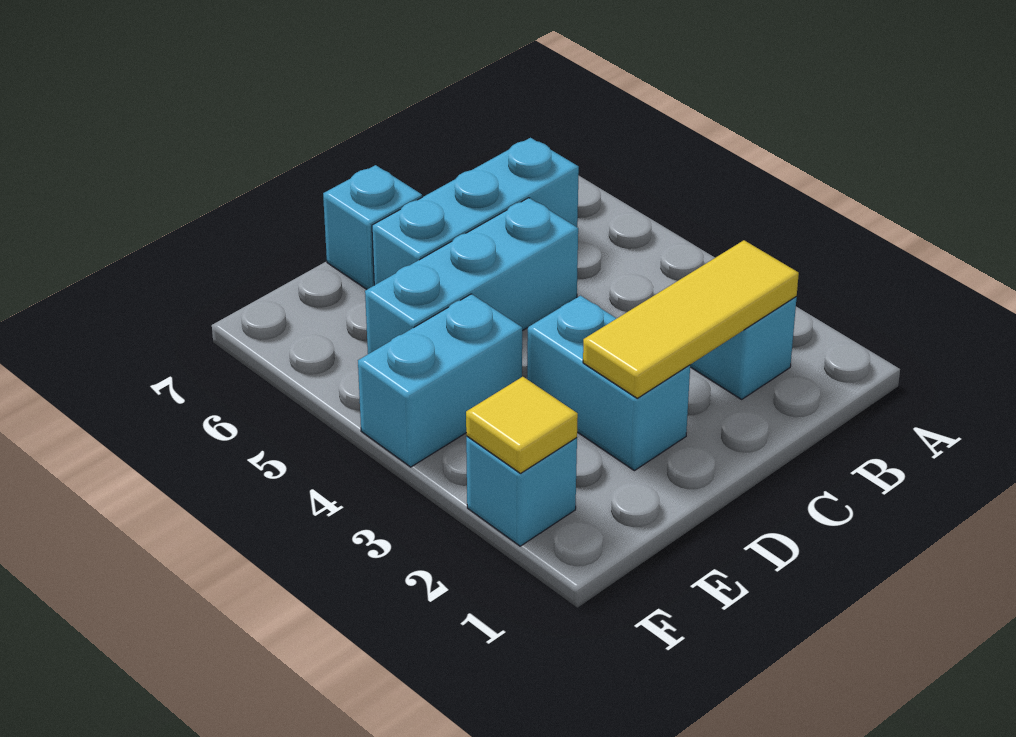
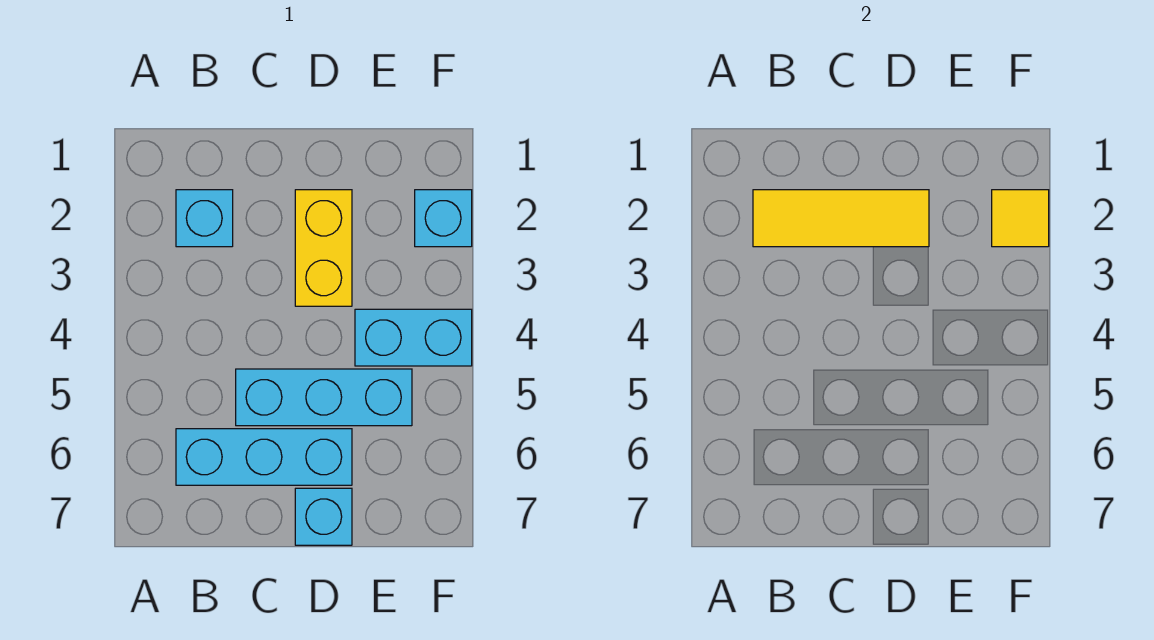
cyan brick D2:D3 level 1 -> yellow brick D2:D3 level 1

